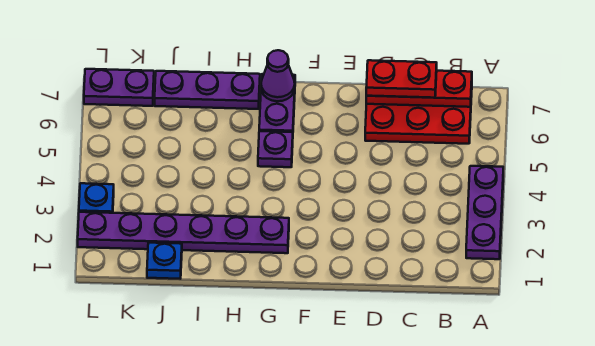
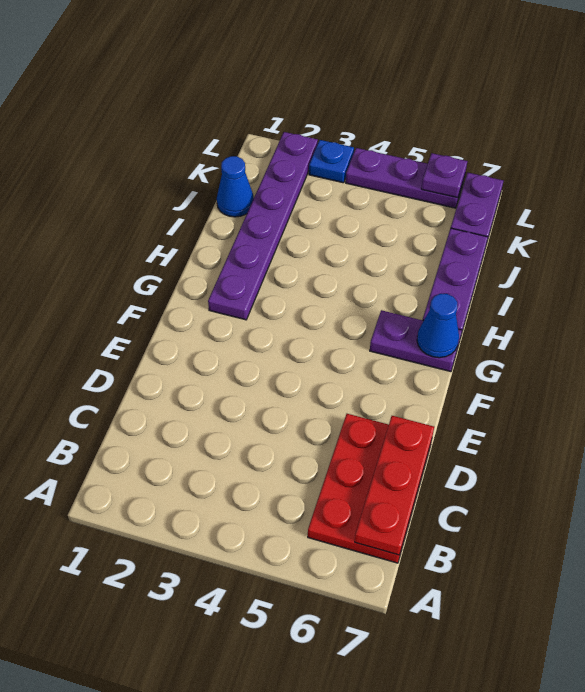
purple plate A2:A4 level 1 -> purple plate L4:L6 level 1
red plate C7:D7 level 3 -> none
purple plate G5 level 1 -> purple plate L6 level 2
purple cone G7 level 2 -> blue cone G7 level 2
blue plate J1 level 1 -> blue cone J1 level 1

